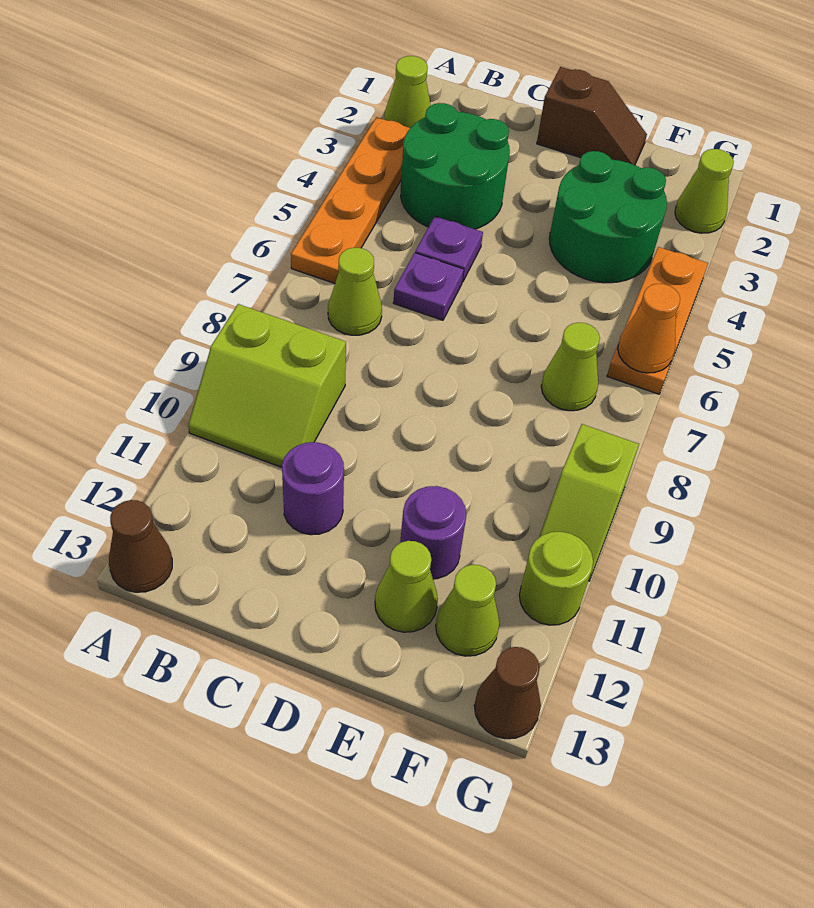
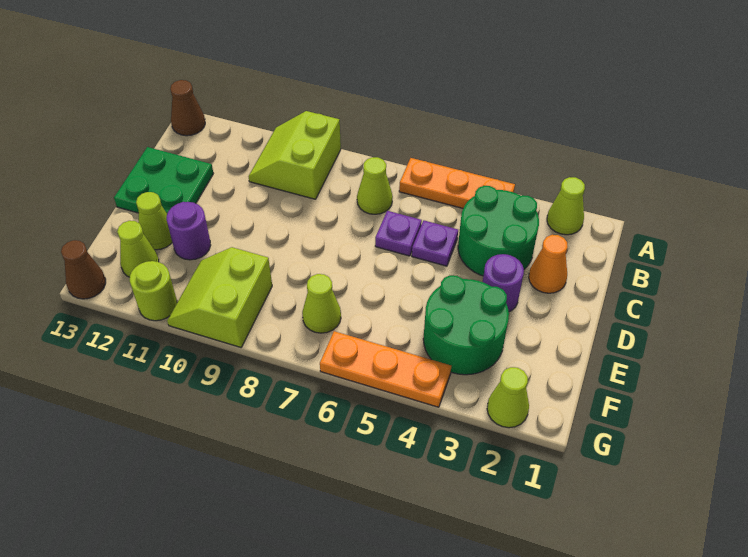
orange plate A3:A6 level 1 -> orange plate A4:A6 level 1
purple round brick C11 level 1 -> purple round brick D3 level 1
none -> green plate C12:D13 level 1
brown slope D1:E1 level 1 top D -> none
orange cone G6 level 2 -> orange cone C2 level 1
lime slope G9:G10 level 1 top 9 -> lime slope F9:G10 level 1 top 9

